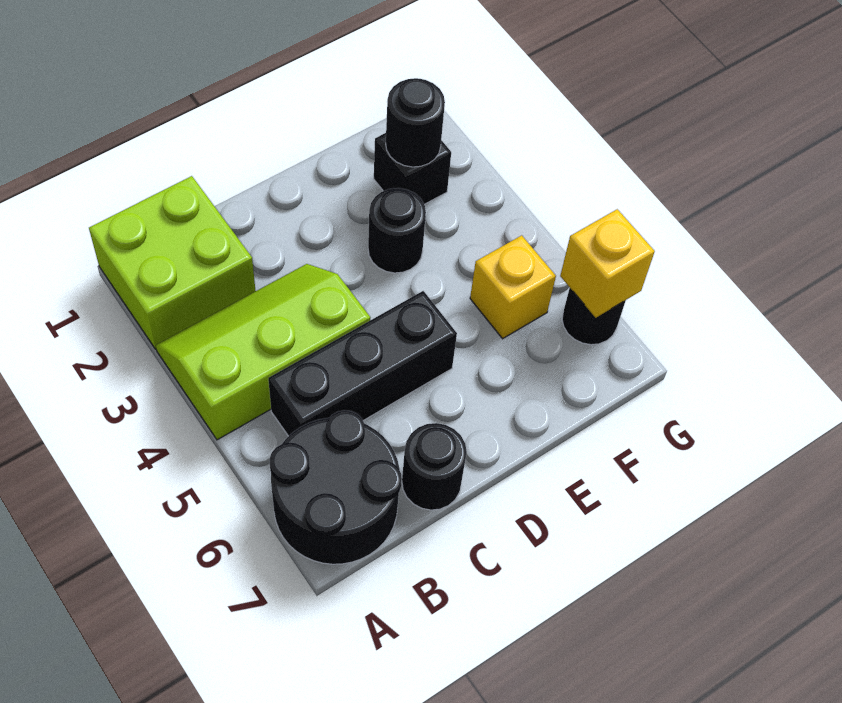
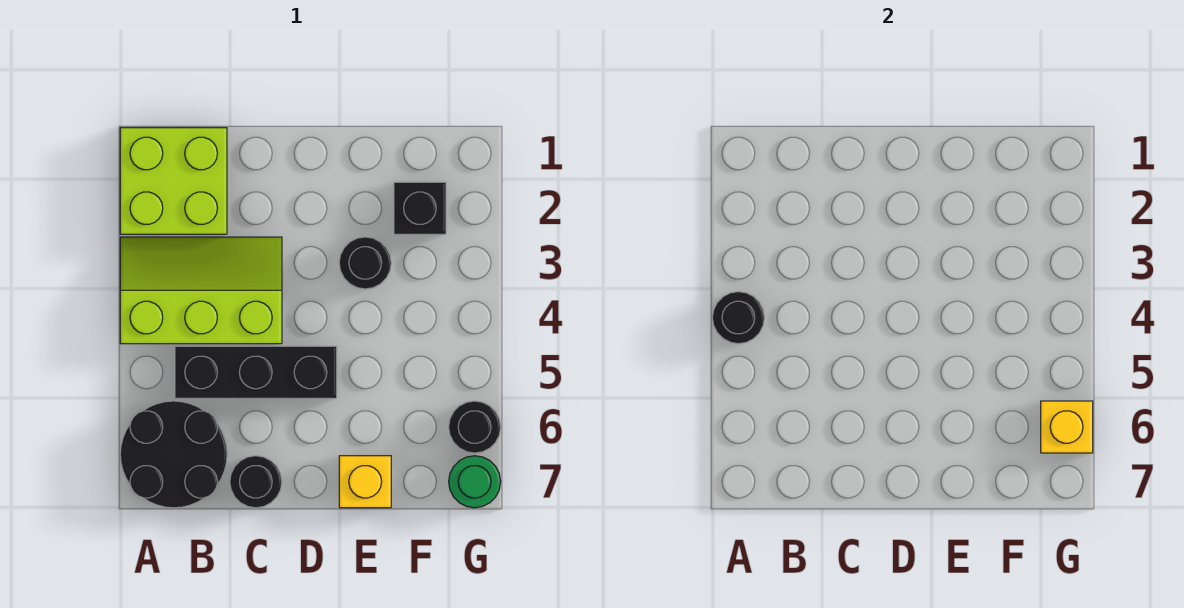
black round brick F2 level 2 -> black round brick A4 level 2
yellow brick F5 level 1 -> yellow brick E7 level 1
none -> green round brick G7 level 1

